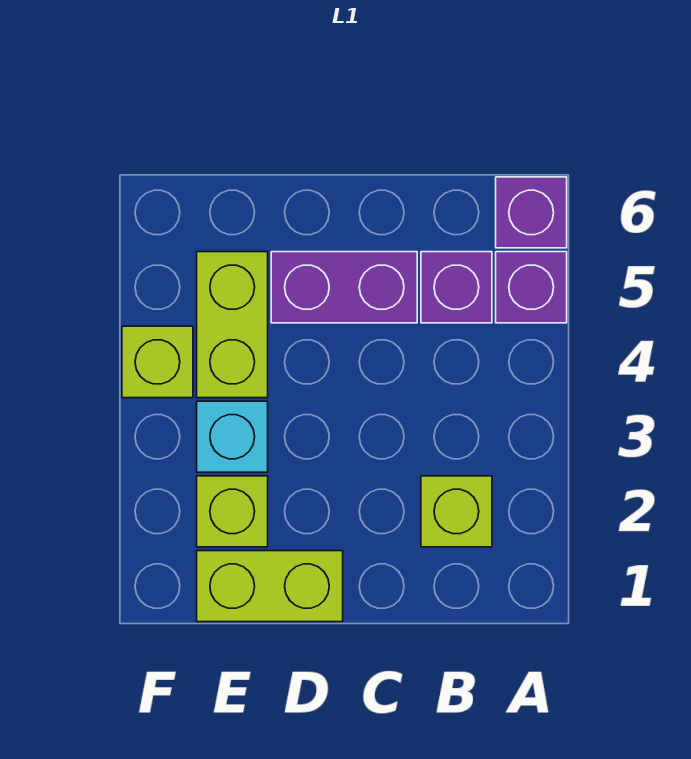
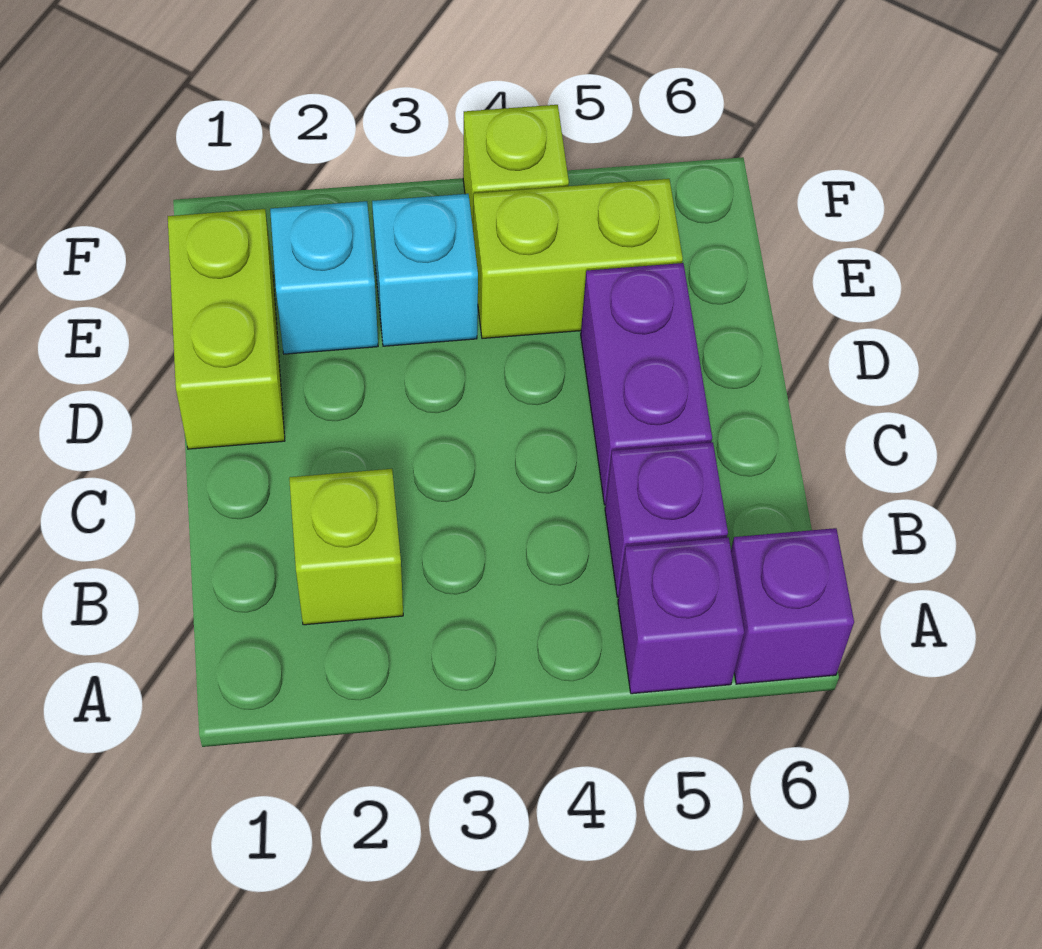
lime brick E2 level 1 -> cyan brick E2 level 1

